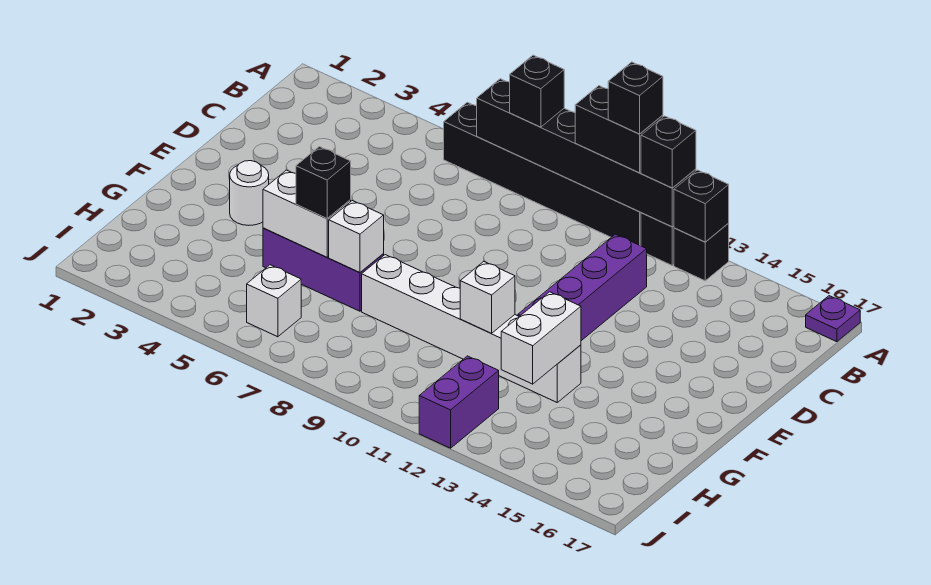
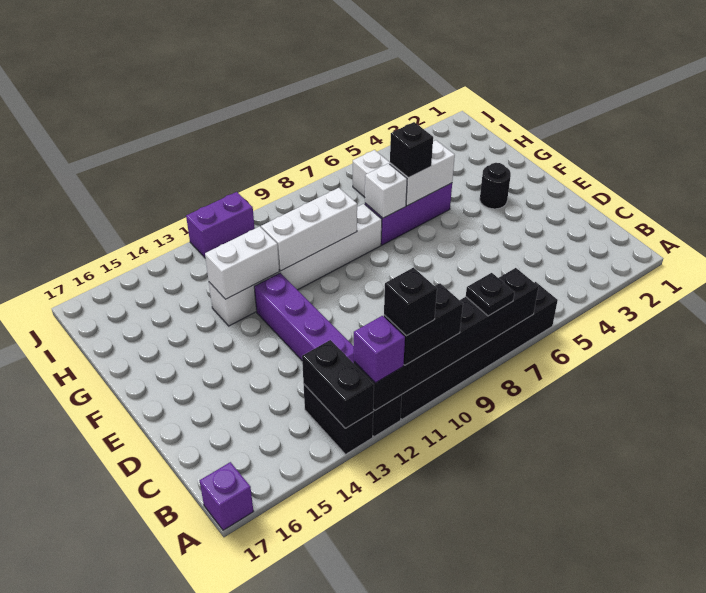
black brick A8 level 3 -> black plate A8 level 3
black brick A12 level 3 -> purple brick A12 level 3
black brick A13 level 1 -> black brick A13:B13 level 1
black brick A13 level 2 -> black brick A13:B13 level 2
purple plate A17 level 1 -> purple brick A17 level 1
white round brick F3 level 1 -> black round brick F3 level 1
white brick G11 level 2 -> white brick G9:G11 level 2
white brick G13:H13 level 2 -> white brick G12:G13 level 2
purple brick I12:J12 level 1 -> purple brick J11:J12 level 1

